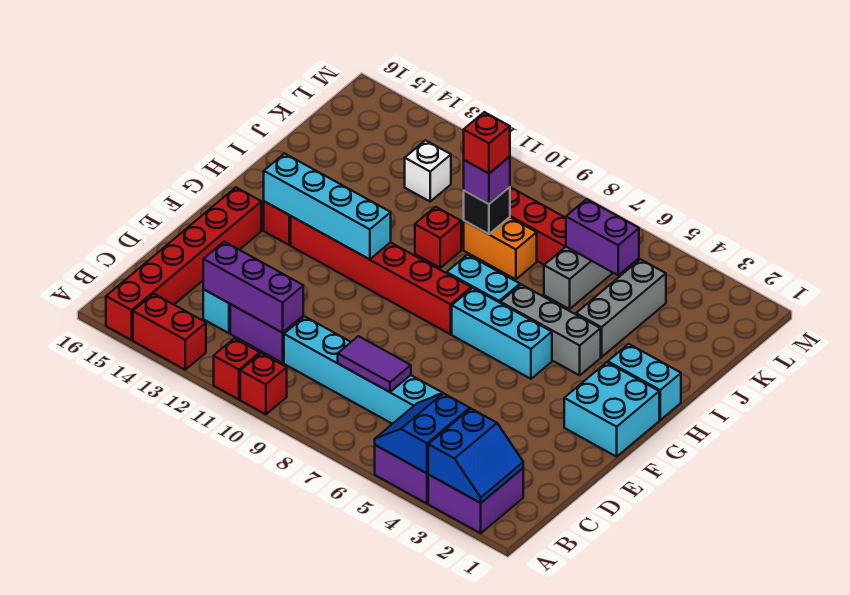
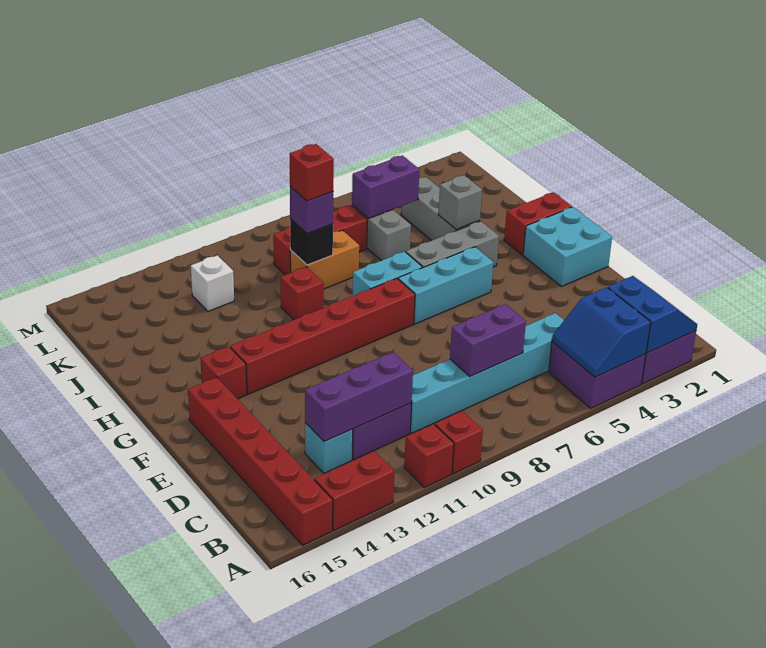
purple tile C7:C8 level 2 -> purple brick C7:C8 level 2
cyan brick G11:G14 level 2 -> none
cyan brick H1:H2 level 1 -> red brick H1:H2 level 1
none -> grey brick I4 level 2

